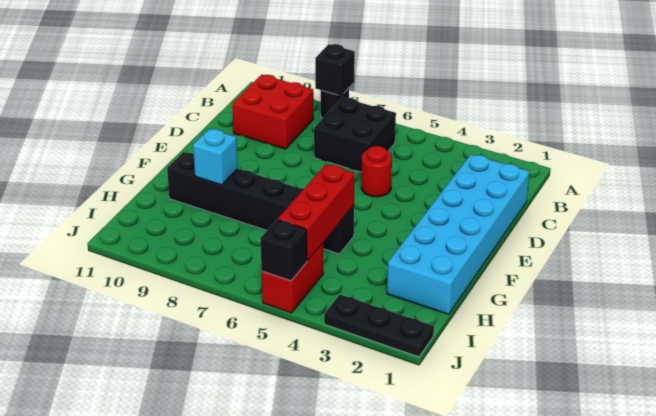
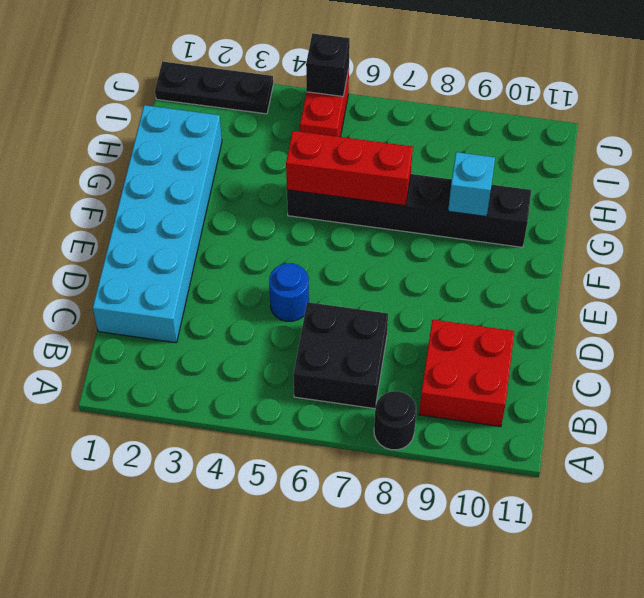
black brick A8 level 2 -> none
red round brick D5 level 1 -> blue round brick D5 level 1
red brick G5:I5 level 2 -> red brick G5:G7 level 2

